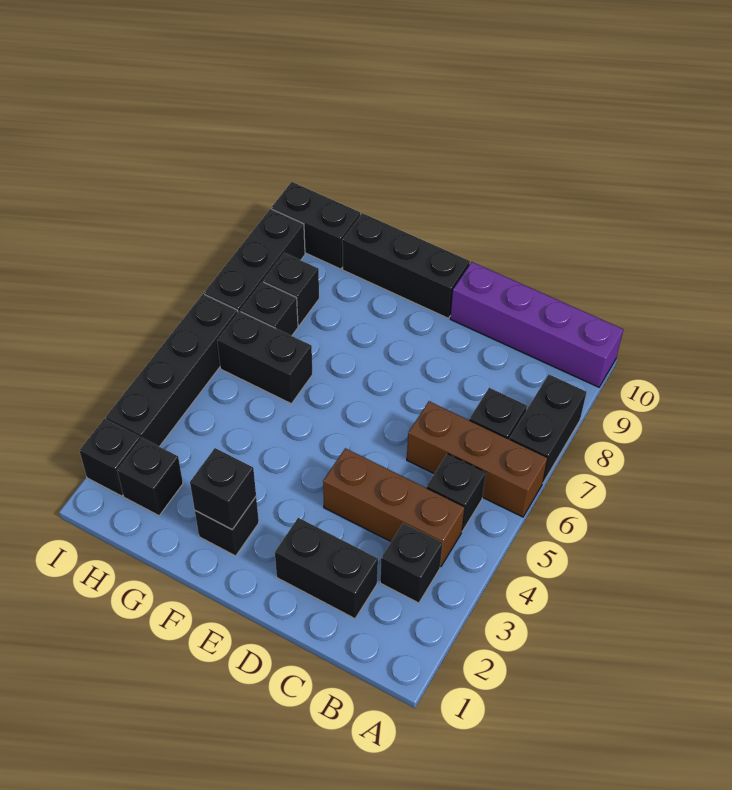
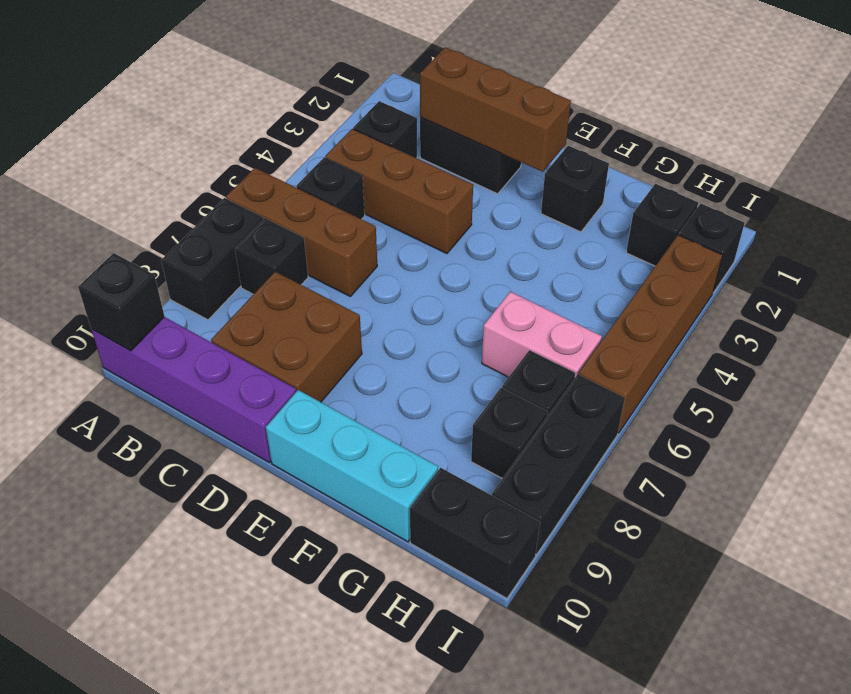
none -> brown brick C2:E2 level 2
none -> brown brick C8:D9 level 1
black brick E10:G10 level 1 -> cyan brick E10:G10 level 1
black brick F2 level 2 -> black brick A10 level 2
black brick G6:H6 level 1 -> pink brick G6:H6 level 1
black brick I3:I6 level 1 -> brown brick I3:I6 level 1

